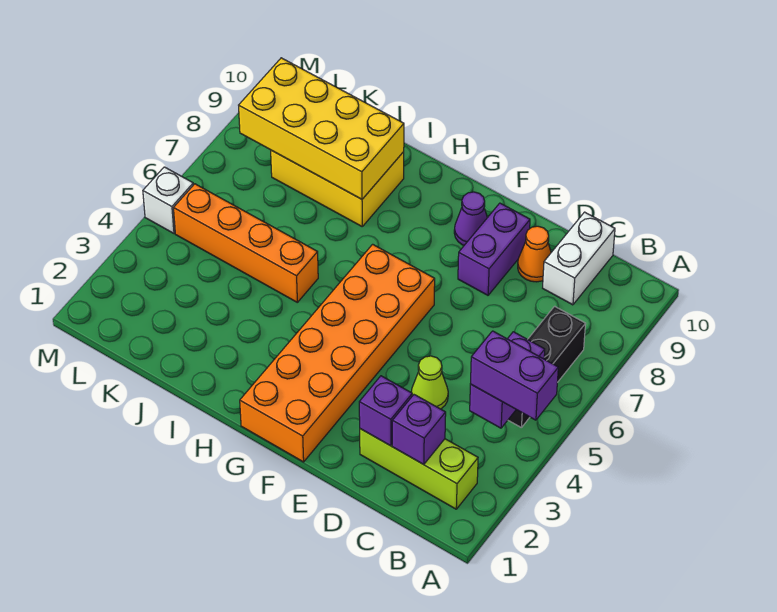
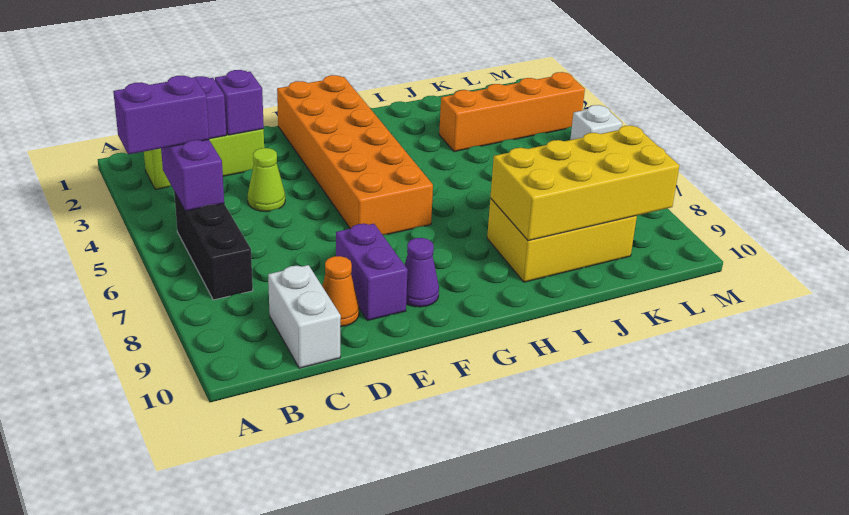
orange brick I5:L5 level 1 -> orange brick J3:M3 level 1

